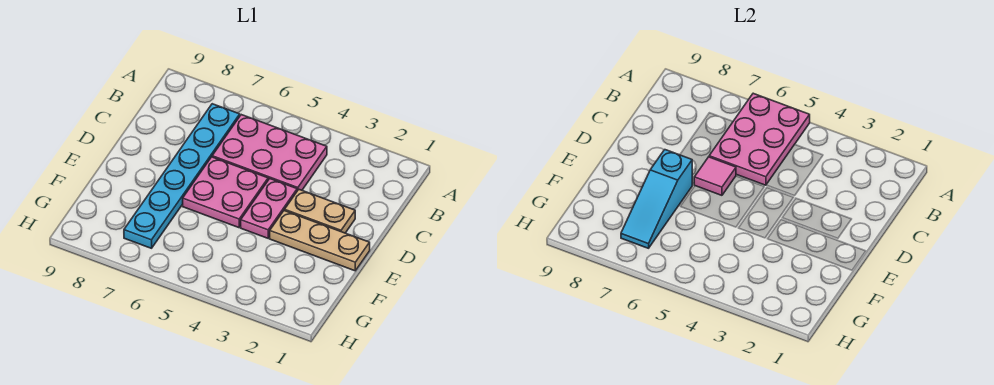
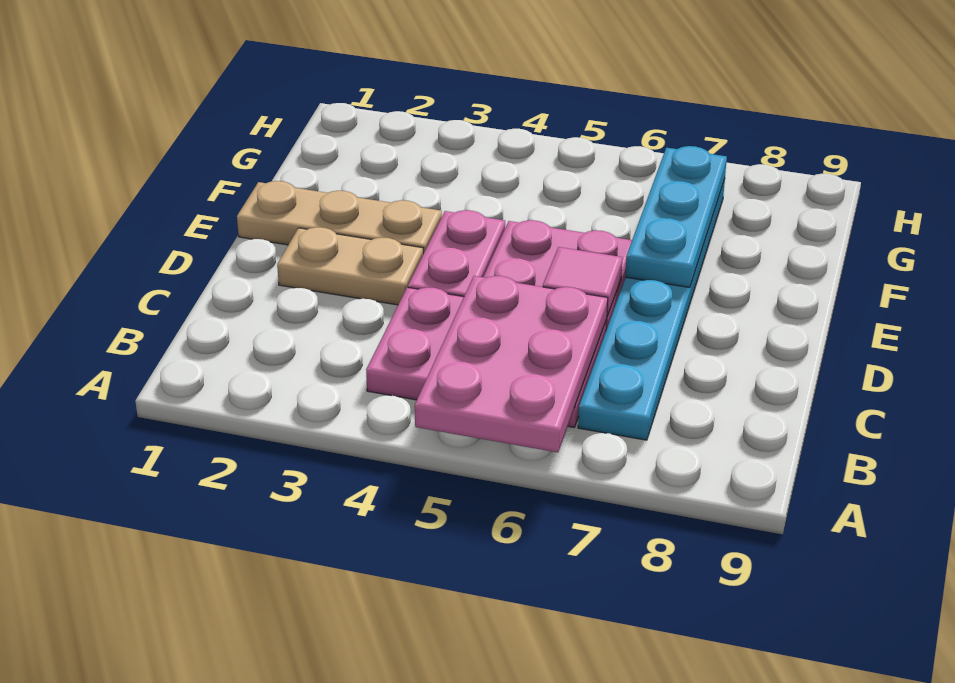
cyan slope E7:G7 level 2 top E -> cyan plate E7:G7 level 2

